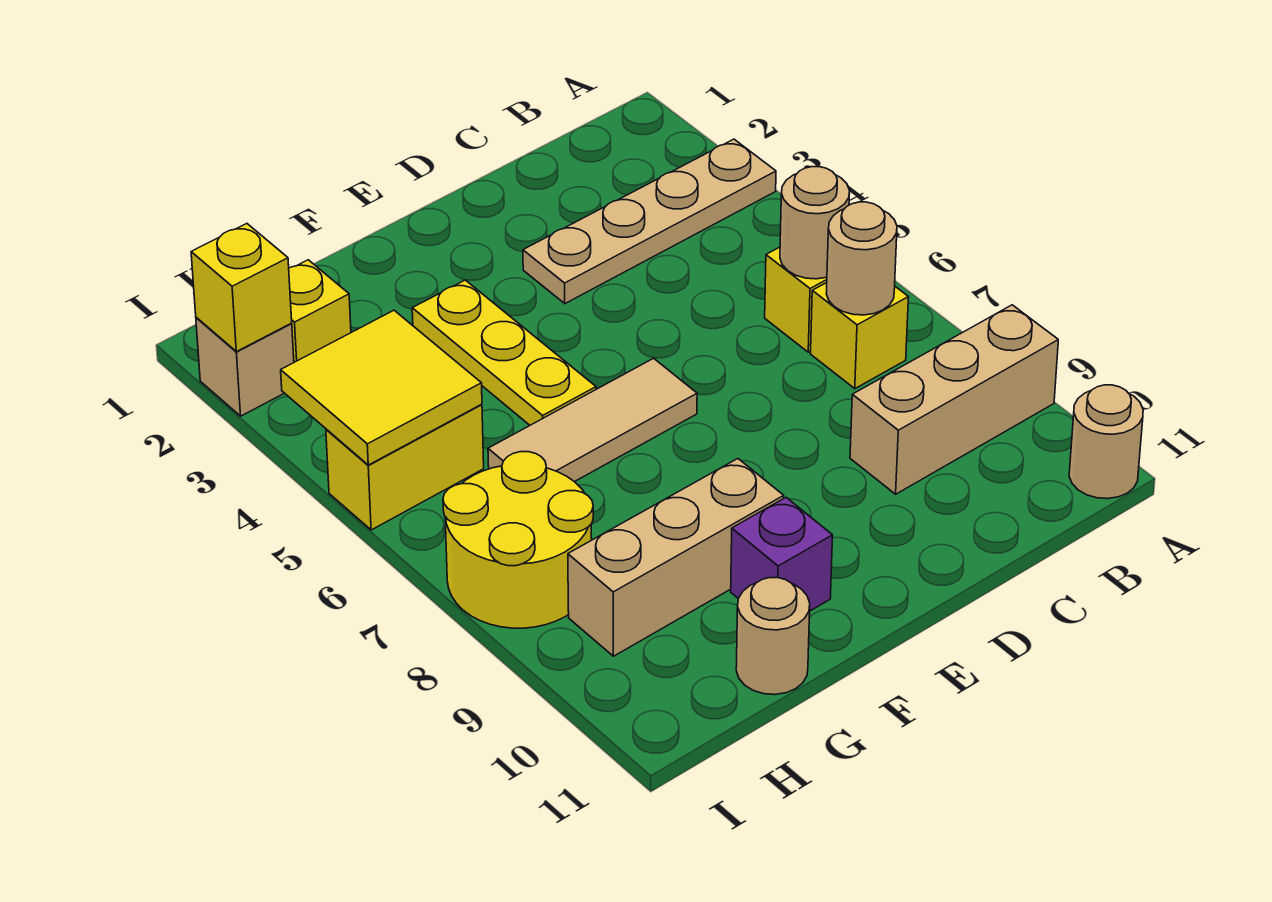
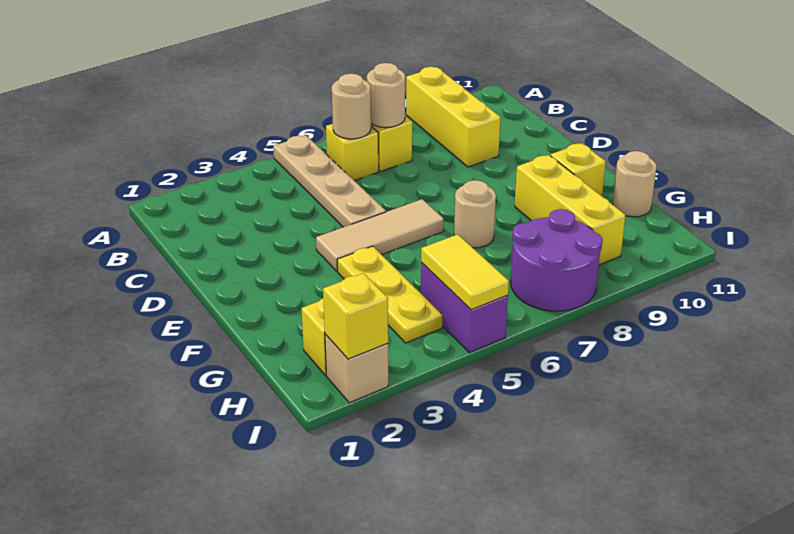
tan plate A3:D3 level 1 -> tan plate A5:D5 level 1
tan brick A9:C9 level 1 -> yellow brick A9:C9 level 1
tan round brick A11 level 1 -> tan round brick F7 level 1
tan tile E6:G6 level 1 -> tan tile E4:E6 level 1
yellow plate F3:F5 level 1 -> yellow plate F4:H4 level 1
tan brick F9:H9 level 1 -> yellow brick F9:H9 level 1
purple brick F10 level 1 -> yellow brick F10 level 1
yellow tile H4:I5 level 2 -> yellow tile H5:I5 level 2
yellow brick H5:I5 level 1 -> purple brick H5:I5 level 1
yellow round brick H7:I8 level 1 -> purple round brick H7:I8 level 1

